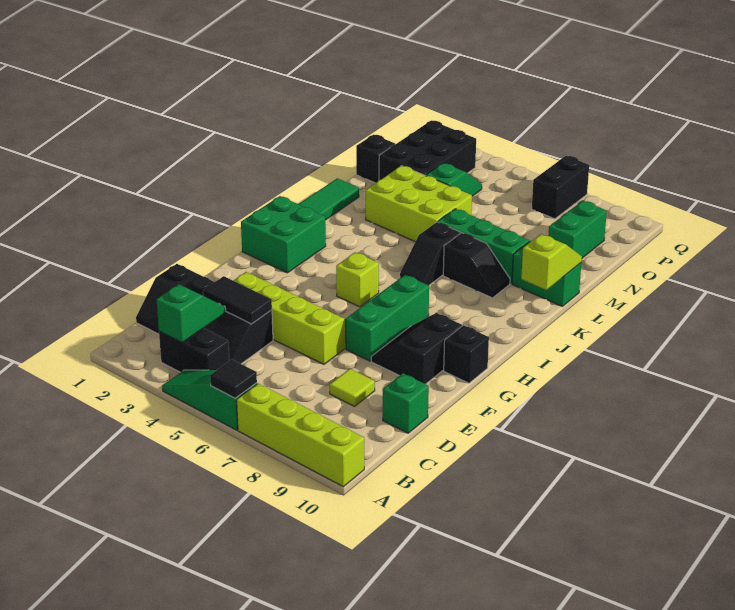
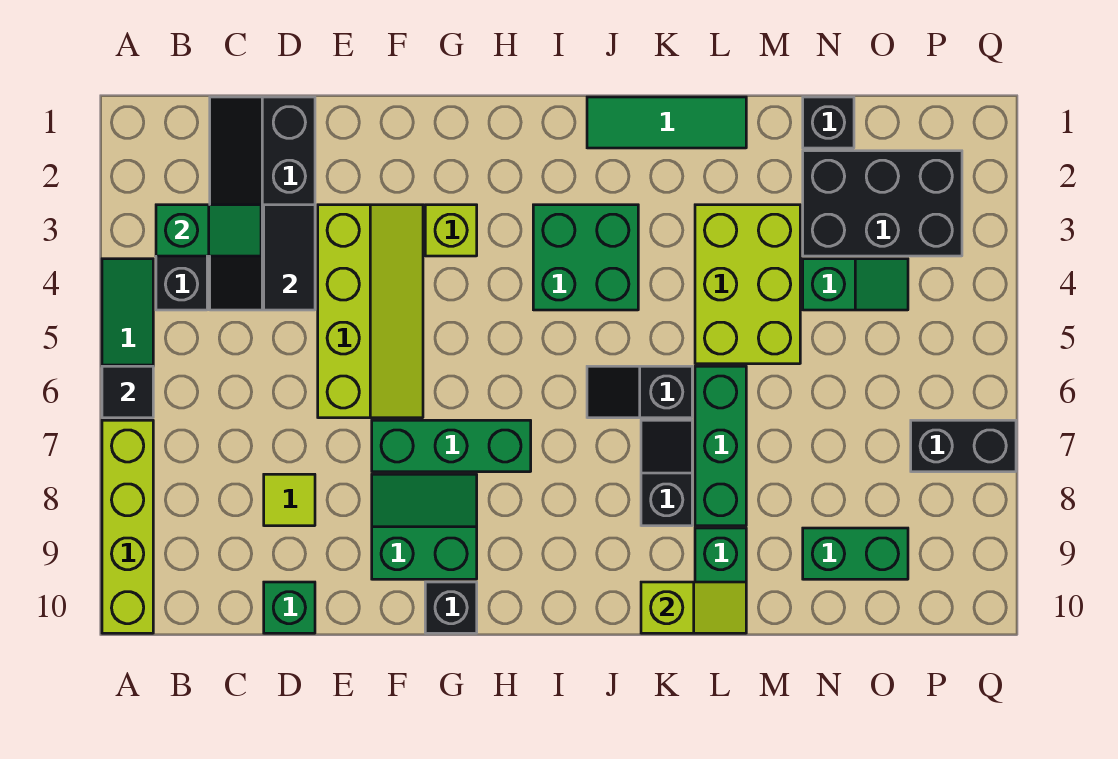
black slope F8:G9 level 1 top 9 -> green slope F8:G9 level 1 top 9
green brick H1:I2 level 1 -> green brick I3:J4 level 1
lime brick H5 level 1 -> lime brick G3 level 1
black slope K7:K8 level 1 top 7 -> black slope K7:K8 level 1 top 8

